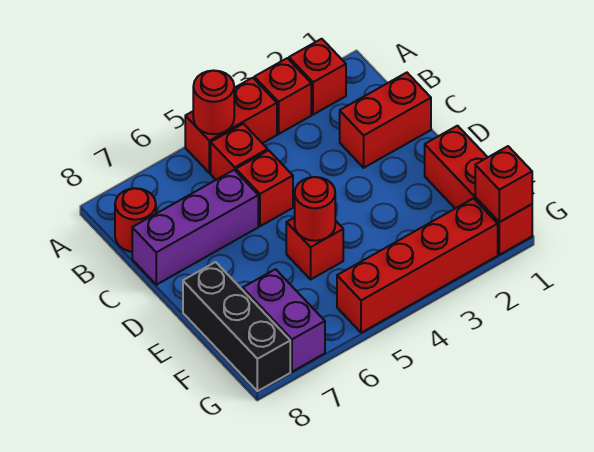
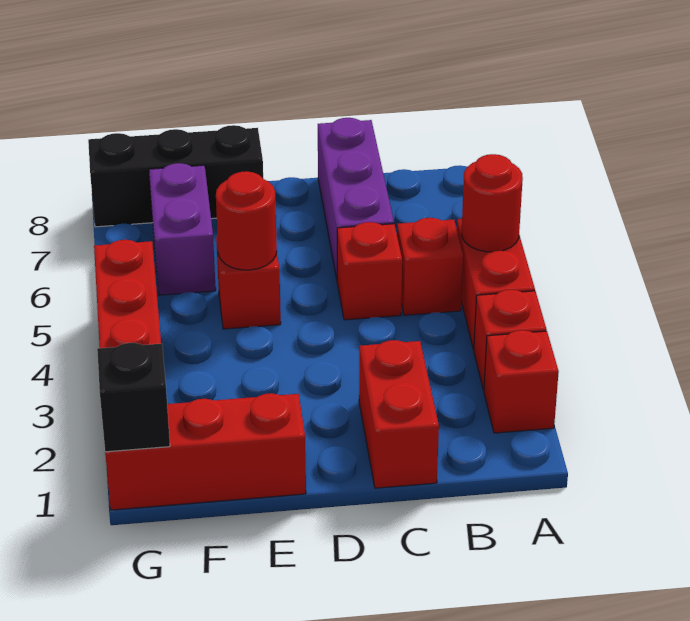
red round brick B8 level 1 -> none
purple brick F7:G7 level 1 -> purple brick F6:F7 level 1
red brick G1 level 2 -> black brick G1 level 2

